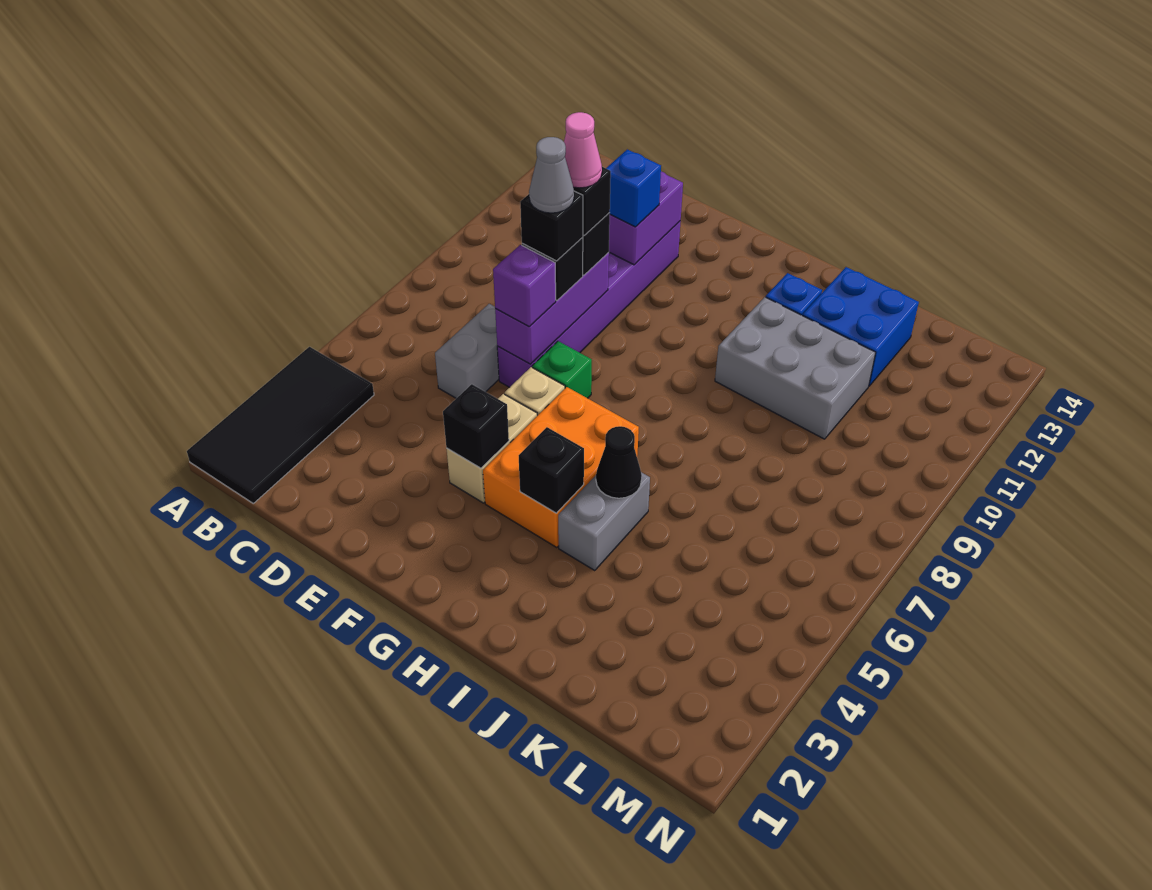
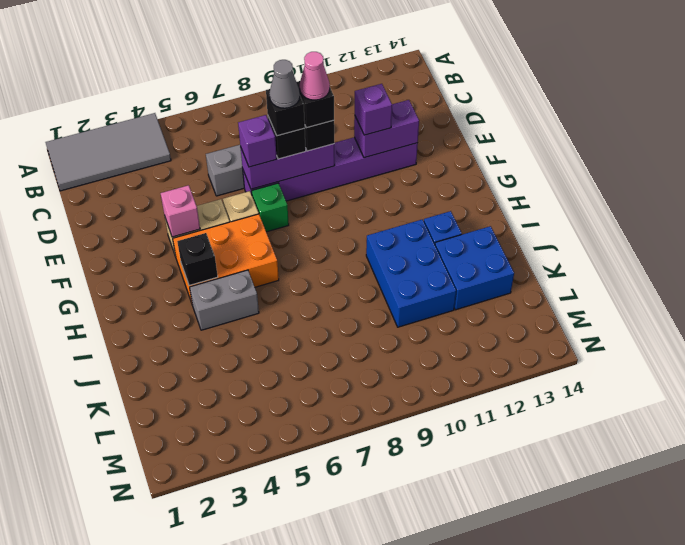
black tile A1:B4 level 1 -> grey tile A1:B4 level 1
blue brick E11 level 3 -> purple brick E11 level 3
black brick F4 level 2 -> pink brick F4 level 2
black cone I5 level 2 -> none
grey brick I10:K11 level 1 -> blue brick I10:K11 level 1

